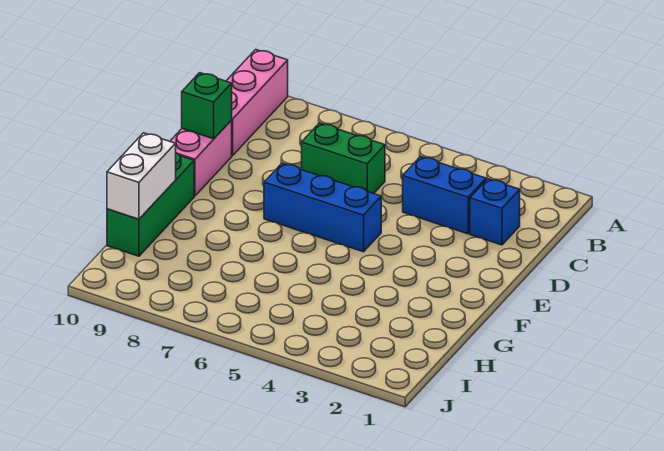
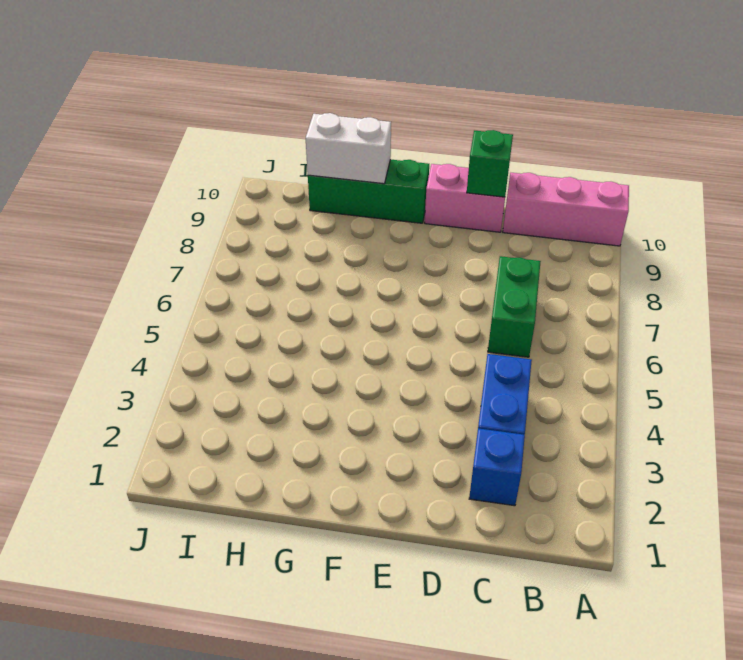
blue brick E5:E7 level 1 -> none

